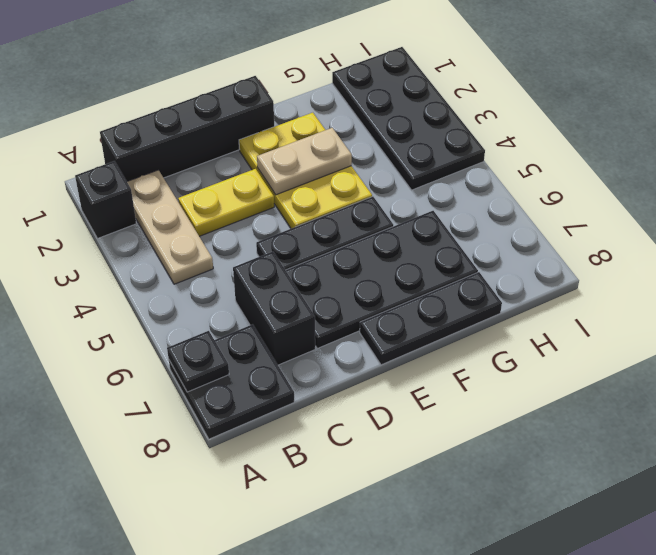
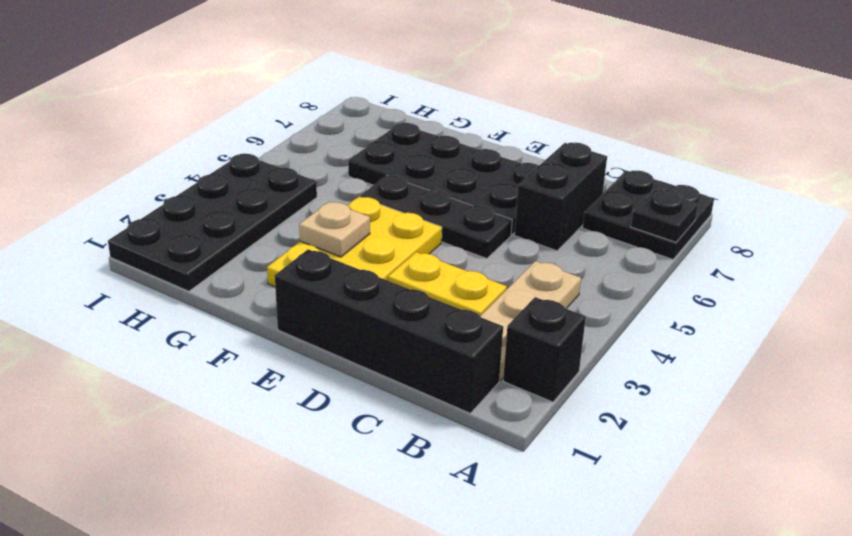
tan plate E3:F3 level 2 -> tan plate F3 level 2
black plate E8:G8 level 1 -> none

